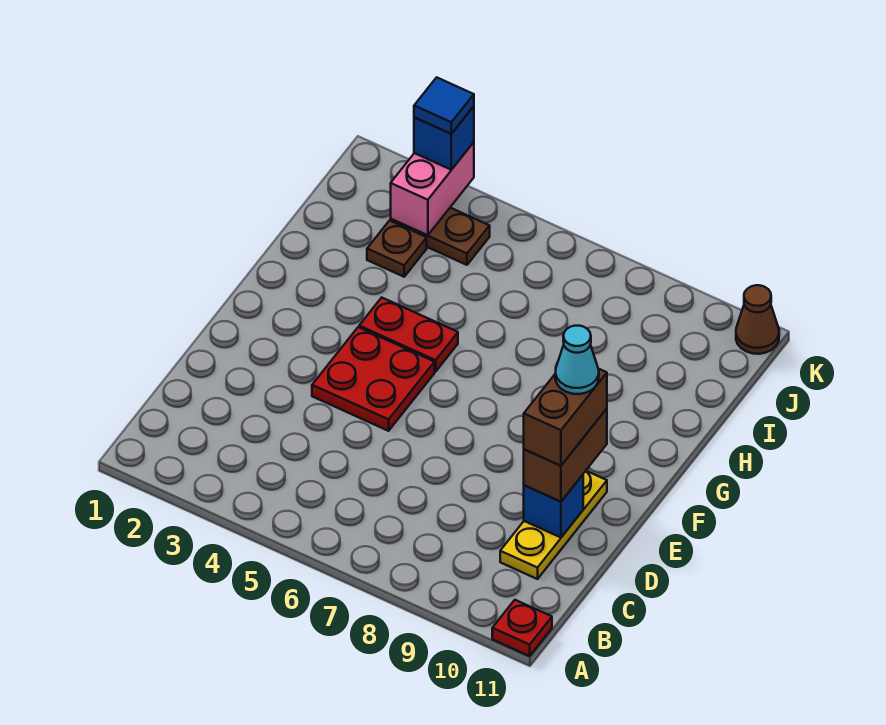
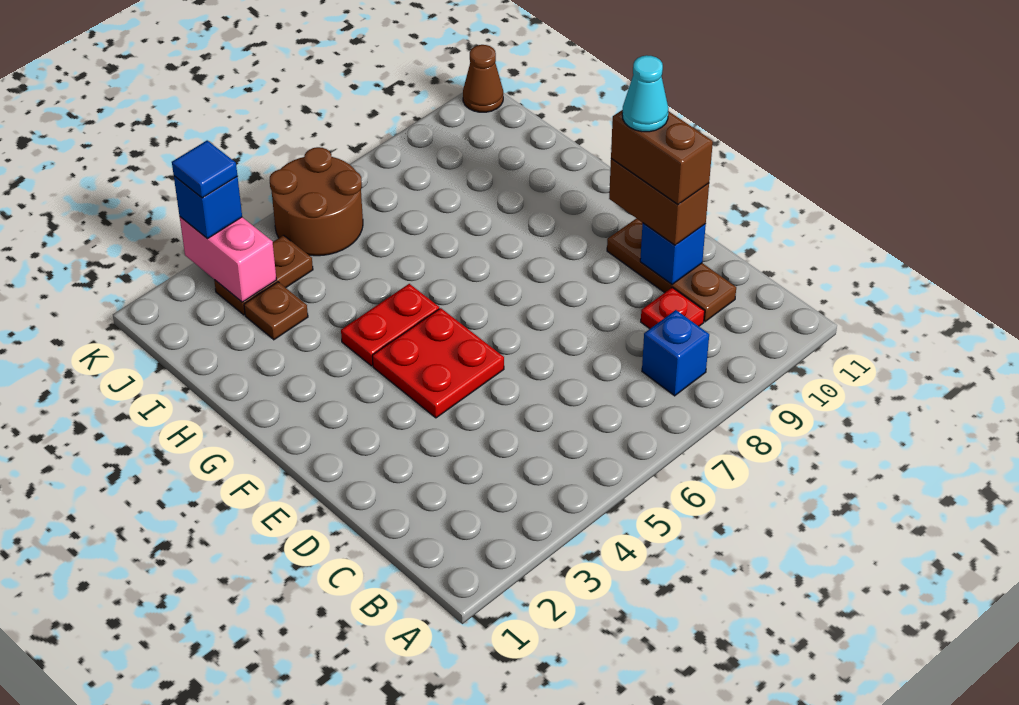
red plate A11 level 1 -> red plate C9 level 1
none -> blue brick B8 level 1
yellow plate C10:E10 level 1 -> brown plate C10:E10 level 1
none -> brown round brick J5:K6 level 1

